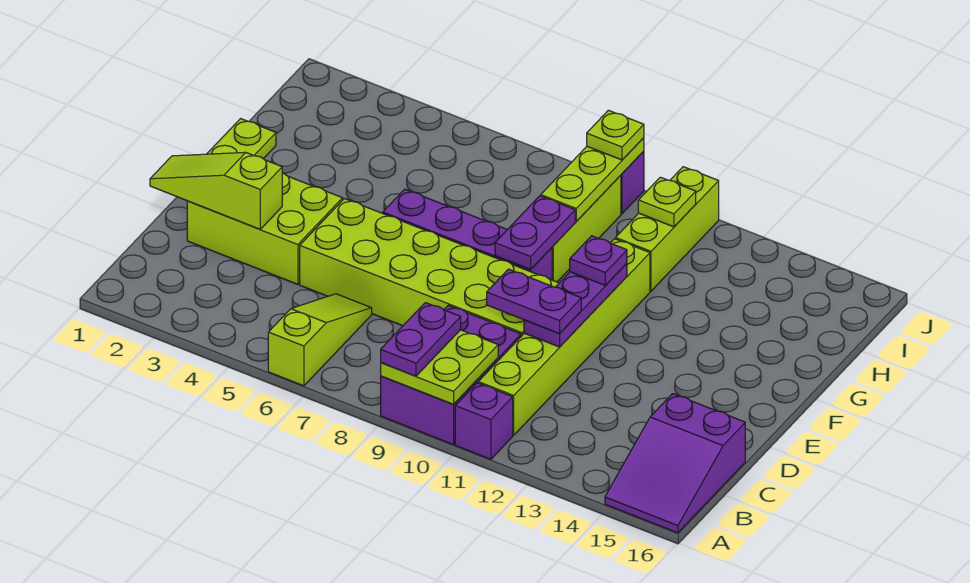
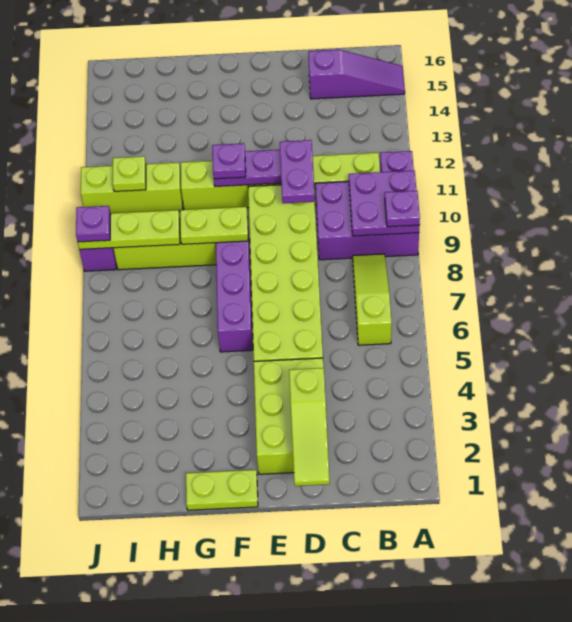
lime slope A6:C6 level 1 top A -> lime slope B6:B8 level 1 top 6
lime plate A9:B10 level 2 -> purple plate A9:B10 level 2
purple plate A9:B9 level 3 -> purple plate A9 level 3
purple slope A15:C16 level 1 top C -> purple slope A15:C15 level 1 top C
purple plate F9:G9 level 2 -> lime plate F9:G9 level 2
lime plate J9 level 3 -> purple plate J9 level 3

